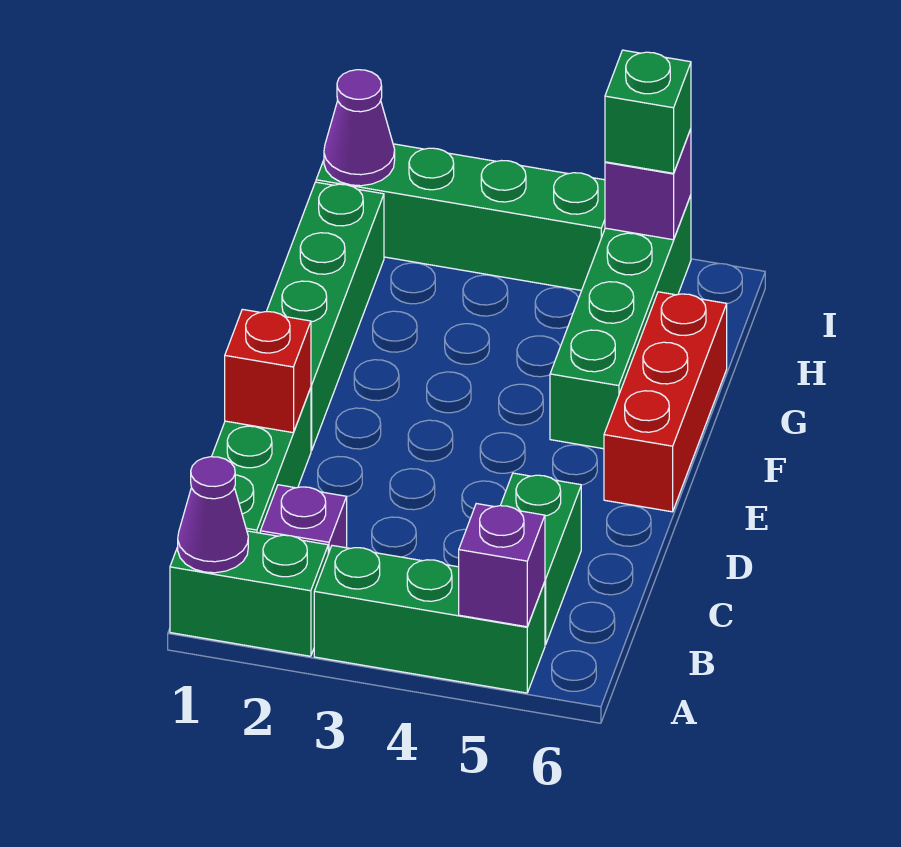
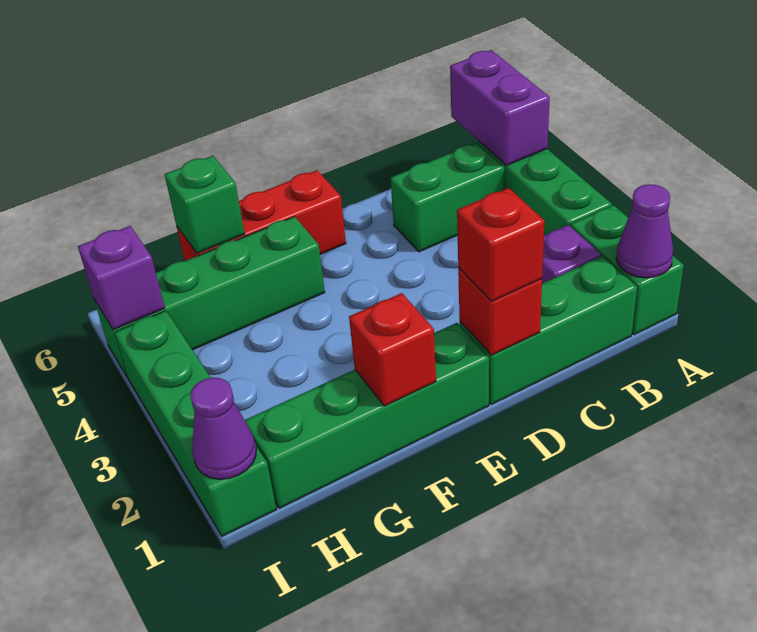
purple brick A5 level 2 -> purple brick A5:A6 level 2
none -> red brick D1 level 3
none -> red brick F1 level 2
green brick I5 level 3 -> green brick G6 level 2

